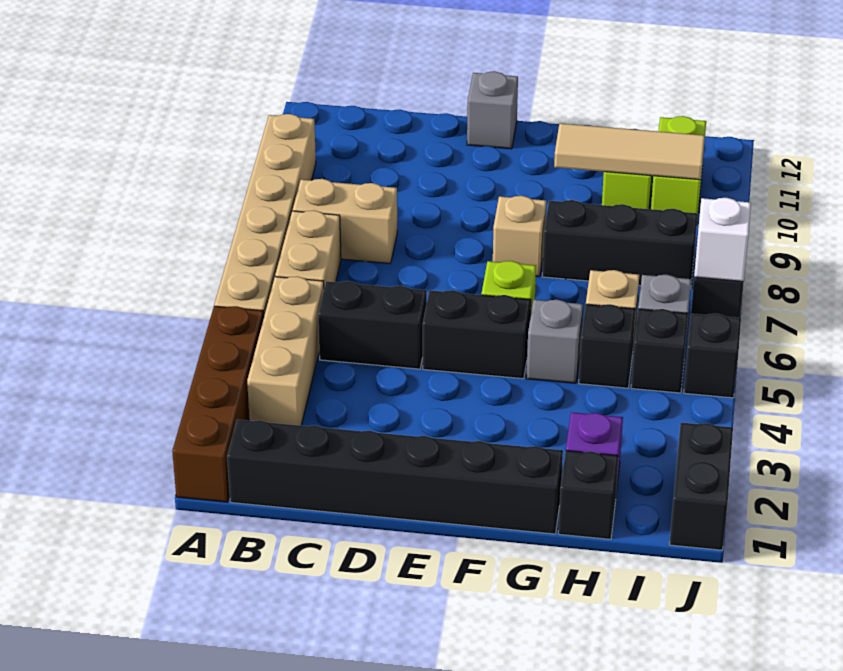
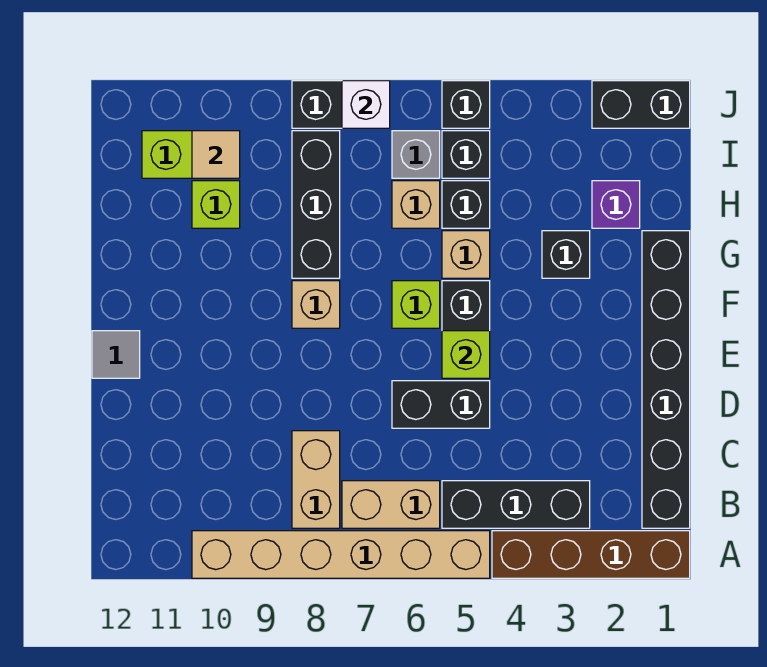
tan brick B3:B5 level 1 -> black brick B3:B5 level 1
black brick C5:D5 level 1 -> black brick D5:D6 level 1
none -> lime brick E5 level 2
grey brick E12 level 1 -> grey tile E12 level 1
grey brick G5 level 1 -> tan brick G5 level 1
tan tile G10:I10 level 2 -> tan tile I10 level 2
black brick H1 level 1 -> black brick G3 level 1

